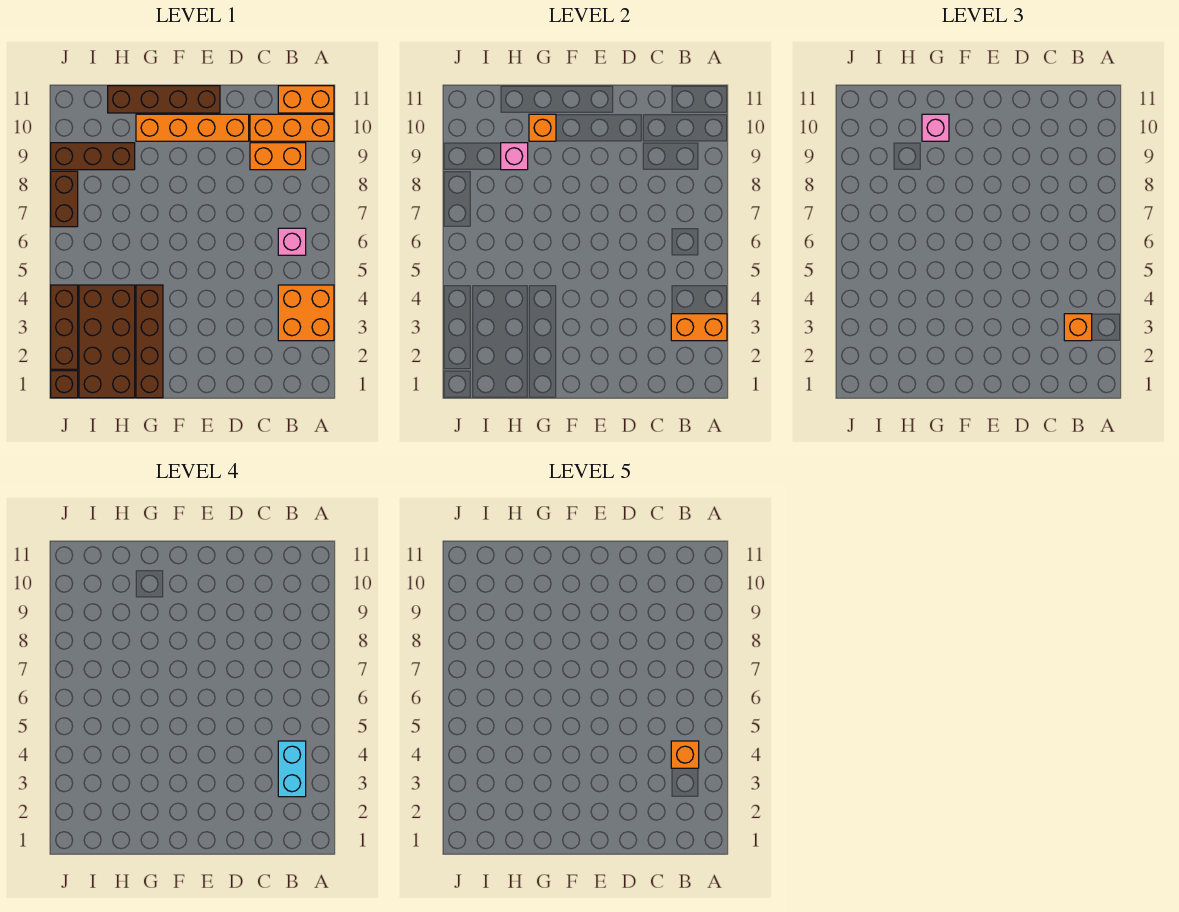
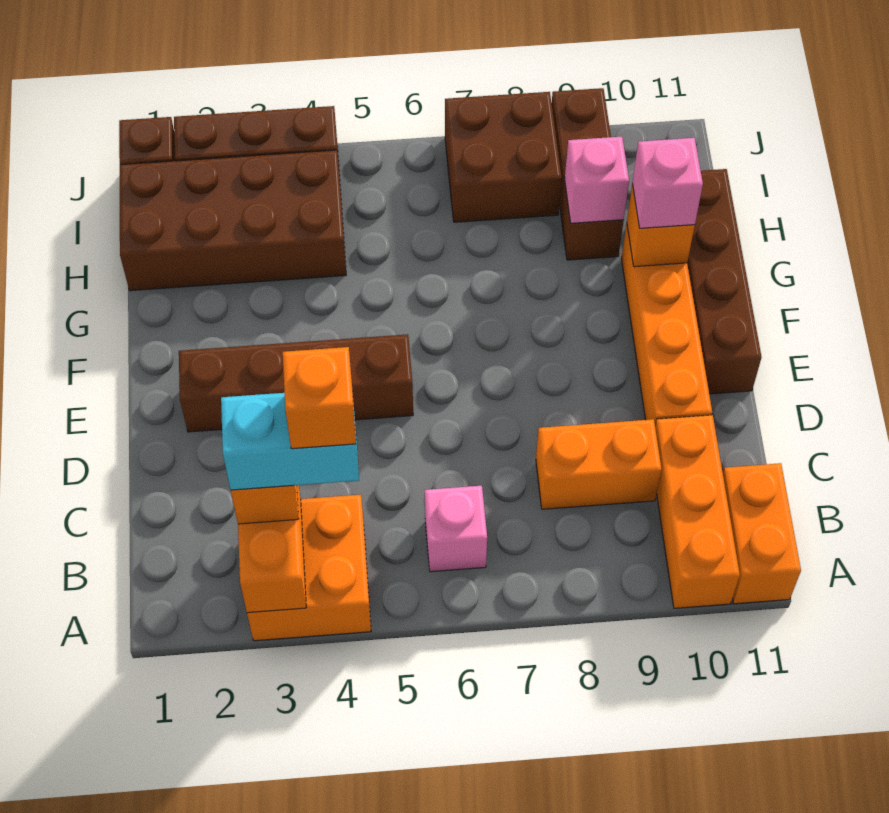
orange brick B9:C9 level 1 -> orange brick C8:C9 level 1
brown brick G1:G4 level 1 -> brown brick E2:E5 level 1
brown brick J7:J8 level 1 -> brown brick I7:J8 level 1

